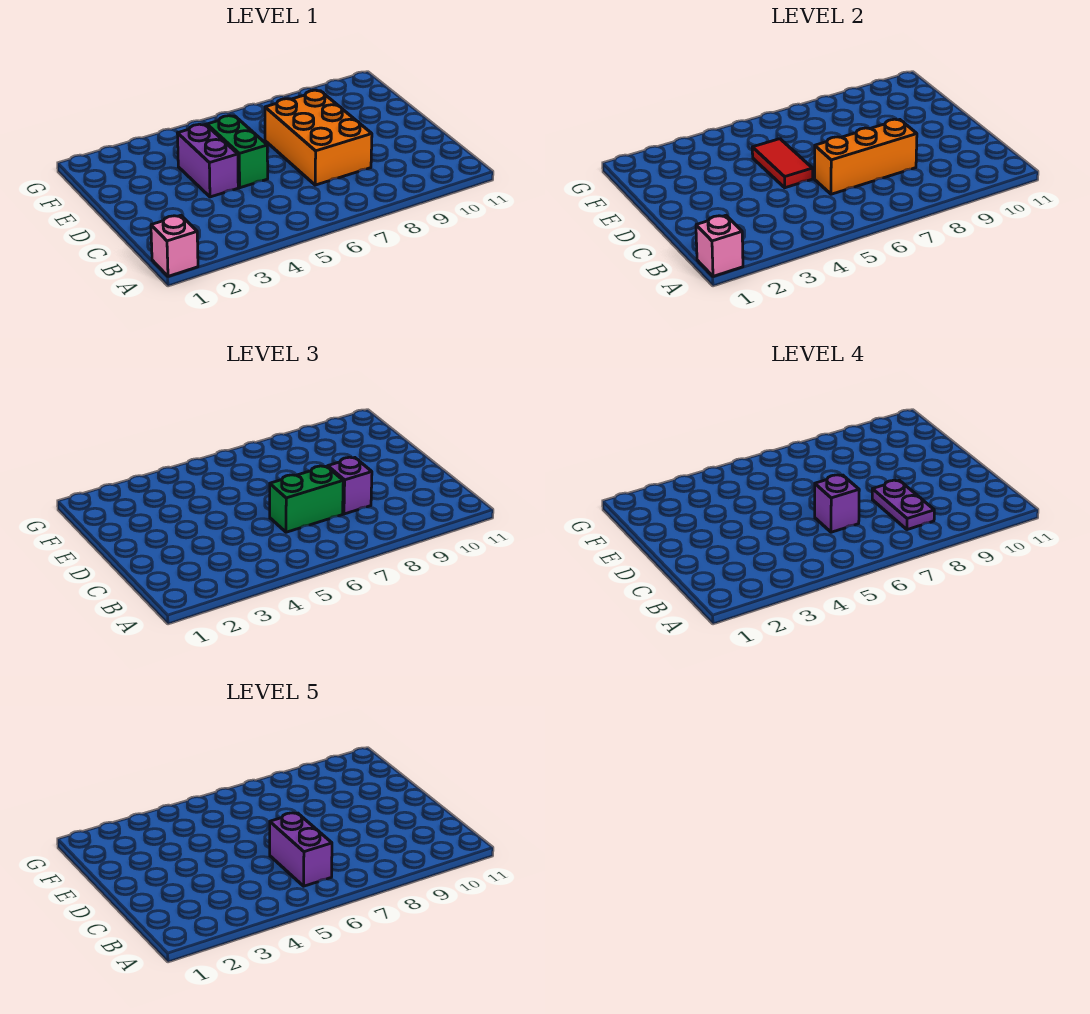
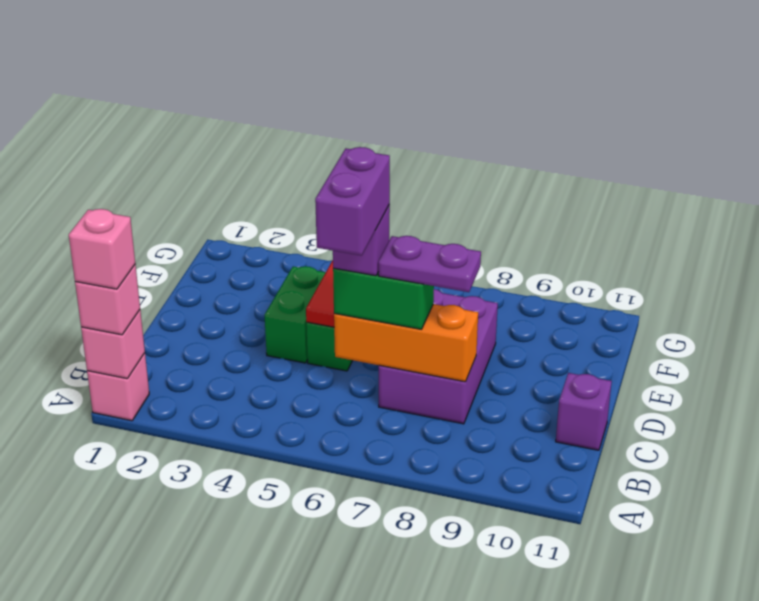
none -> pink brick A1 level 3
none -> pink brick A1 level 4
purple plate B8:C8 level 4 -> purple plate C7:C8 level 4
orange brick C7:E8 level 1 -> purple brick C7:E8 level 1
purple brick C8 level 3 -> purple brick C11 level 1
purple brick D4:E4 level 1 -> green brick D4:E4 level 1

